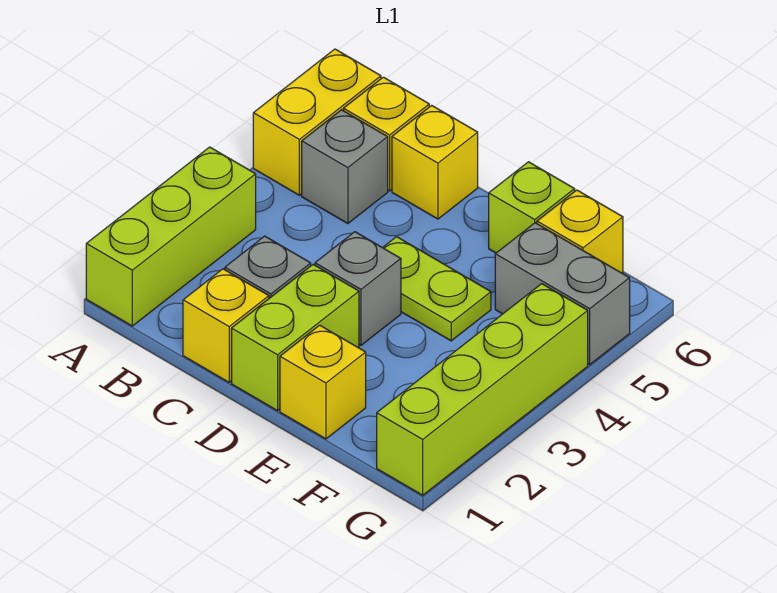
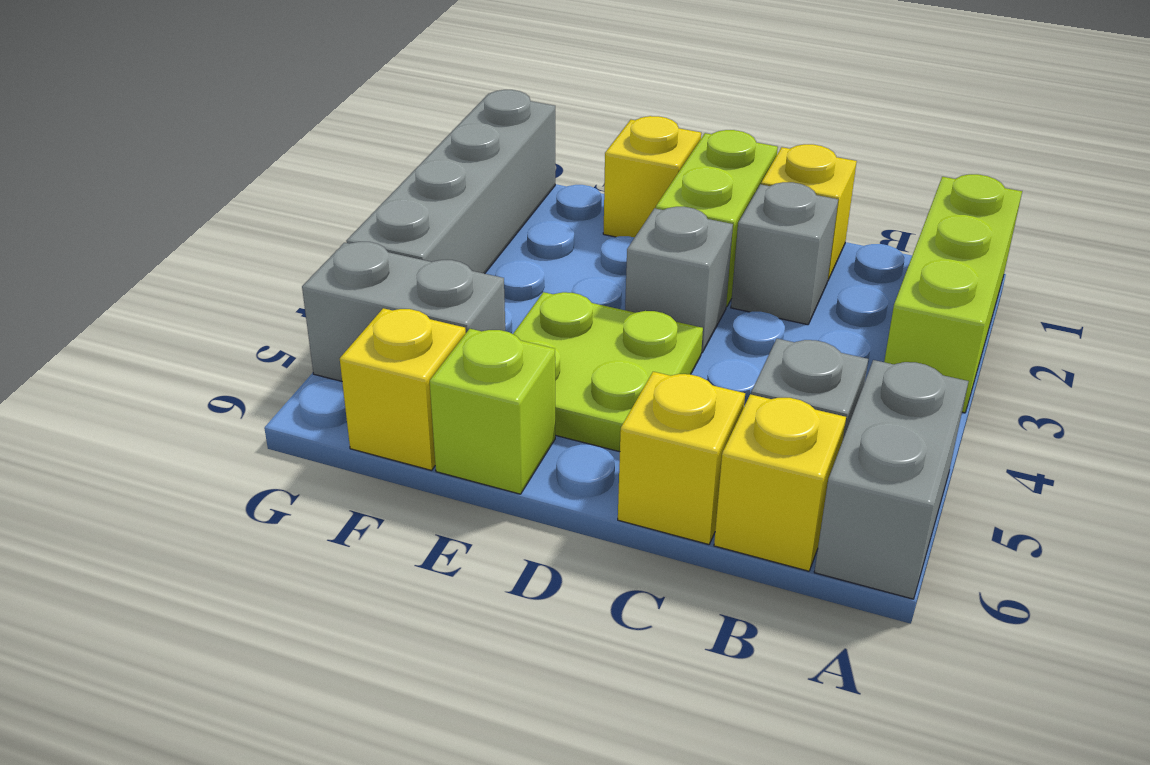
yellow brick A5:A6 level 1 -> grey brick A5:A6 level 1
lime plate D4:E4 level 1 -> lime plate D4:E5 level 1
lime brick G1:G4 level 1 -> grey brick G1:G4 level 1

